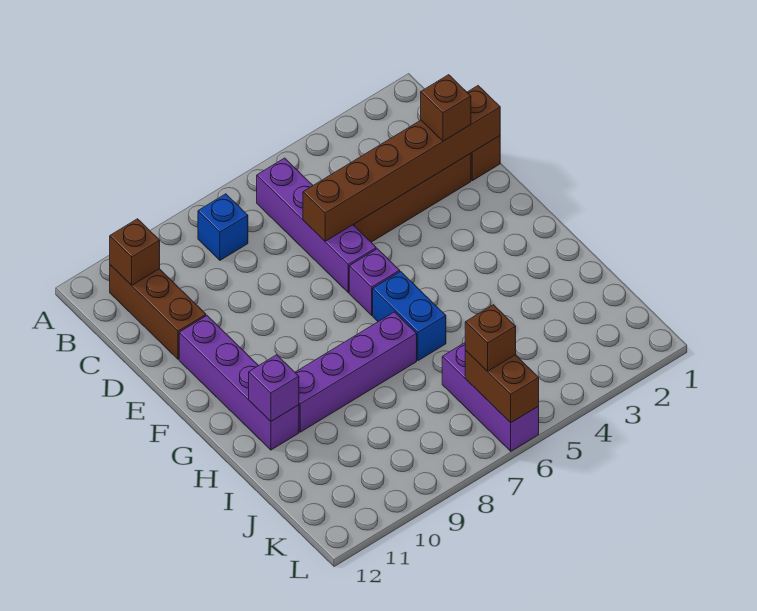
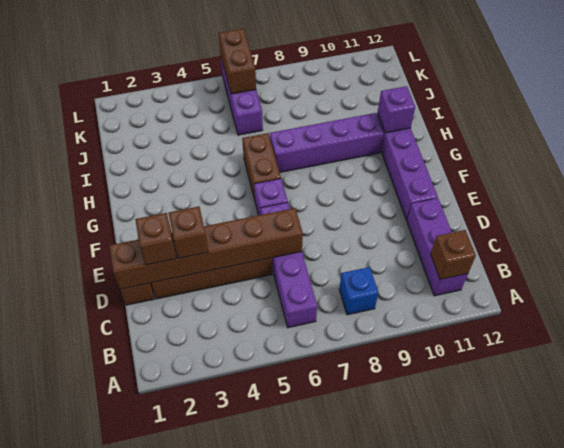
brown brick B11:D11 level 1 -> purple brick B11:D11 level 1
blue brick G6:H6 level 1 -> brown brick G6:H6 level 1
brown brick K6 level 3 -> brown brick D3 level 3

